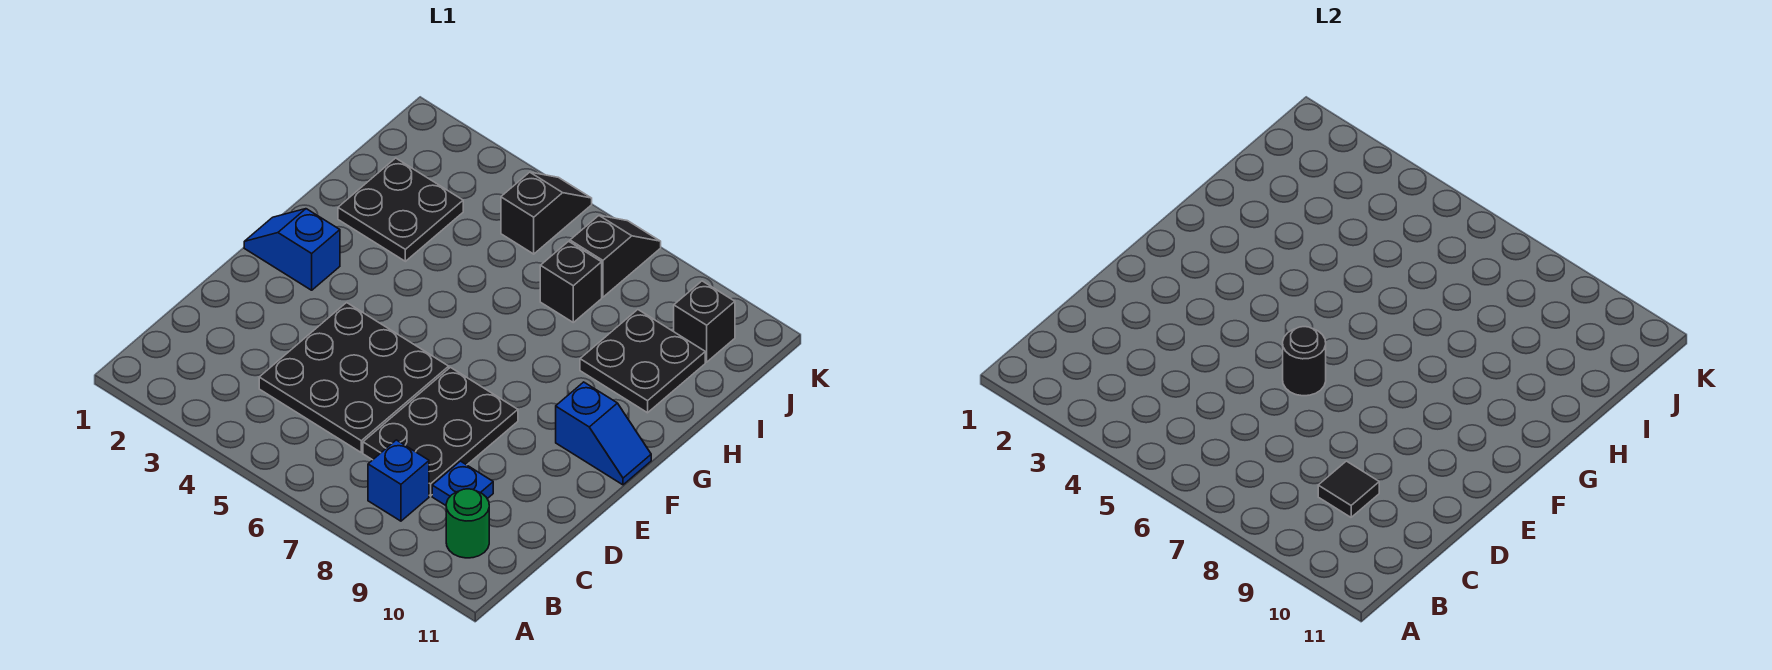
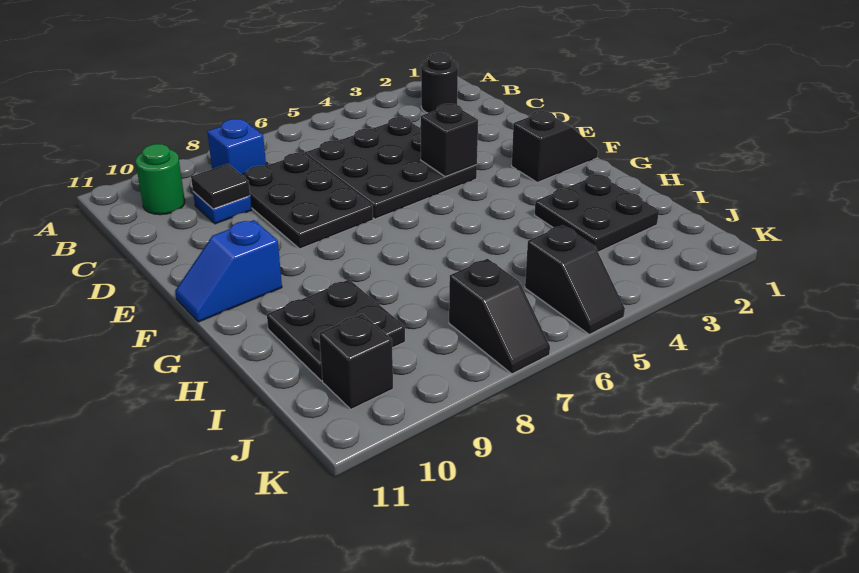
black round brick E6 level 2 -> black round brick B2 level 1
blue slope F1:F2 level 1 top 2 -> black slope F1:F2 level 1 top 2
black brick I7 level 1 -> black brick E4 level 2

